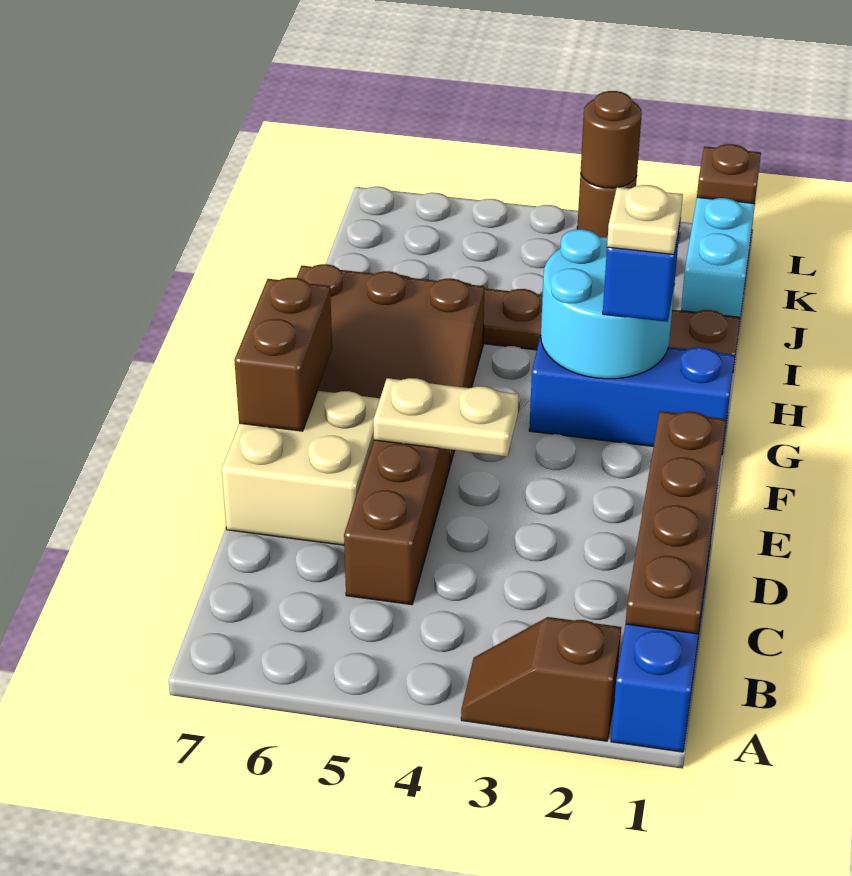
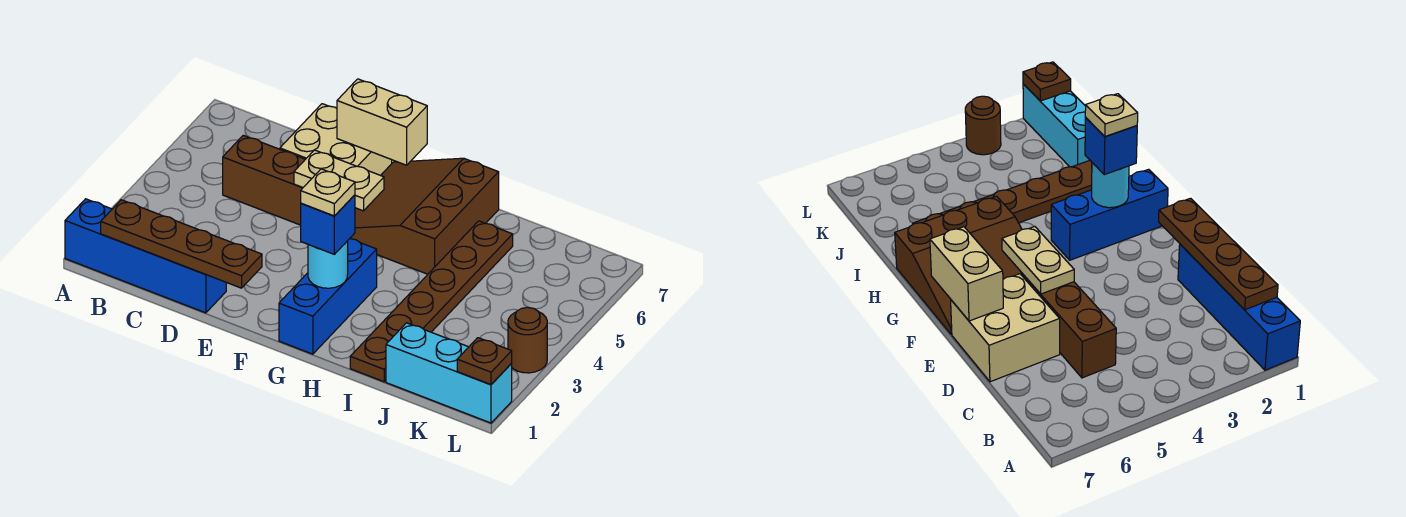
brown slope A2:A3 level 1 top 2 -> none
tan plate E4:E5 level 2 -> tan plate E5:F5 level 2
brown brick E7:F7 level 2 -> tan brick E7:F7 level 2
cyan round brick G2:H3 level 2 -> cyan round brick G2 level 2
brown round brick L3 level 2 -> none

